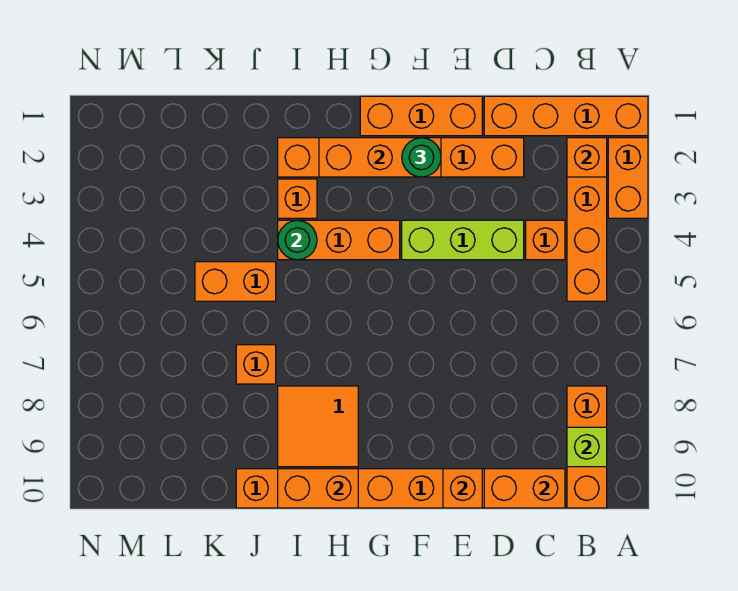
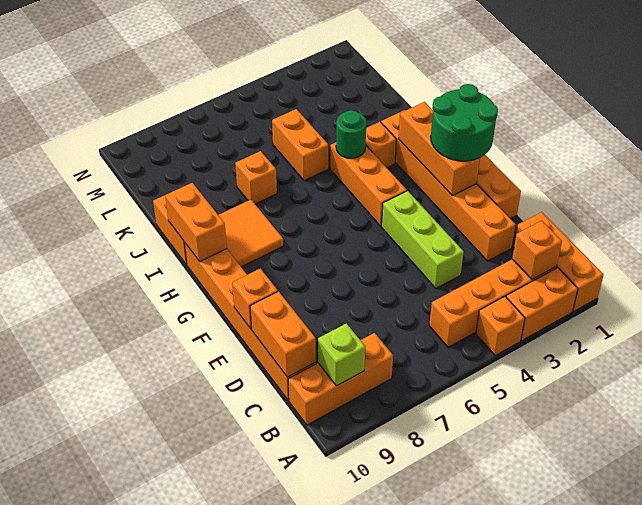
orange brick A1:D1 level 1 -> orange brick A1:C1 level 1
orange brick C4 level 1 -> orange brick A4 level 1
green round brick F2 level 3 -> green round brick F1:G2 level 3

